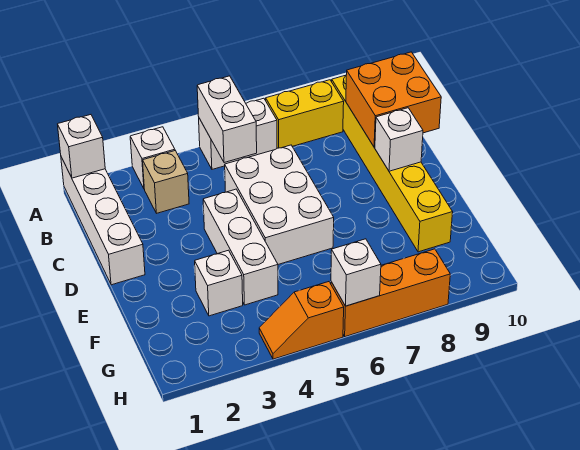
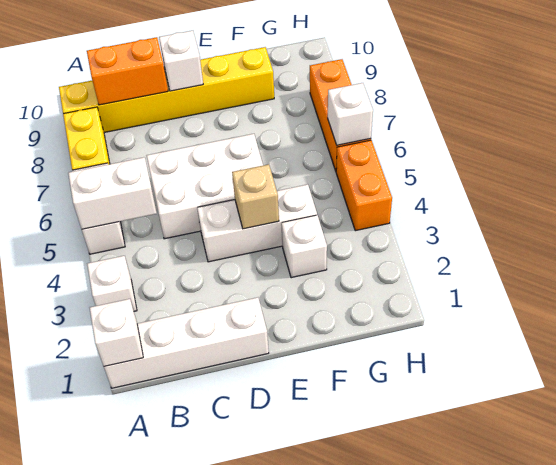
tan brick B3 level 1 -> tan brick E4 level 2
orange brick B9:C10 level 2 -> orange brick B9:C9 level 2
orange slope H4:H5 level 1 top 5 -> orange brick H4:H5 level 1

